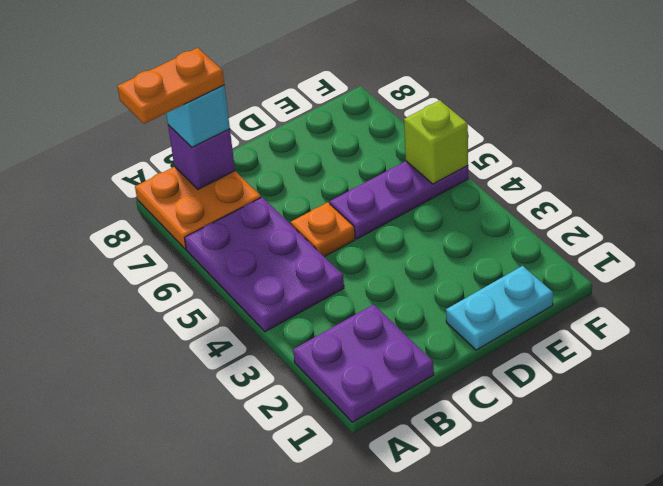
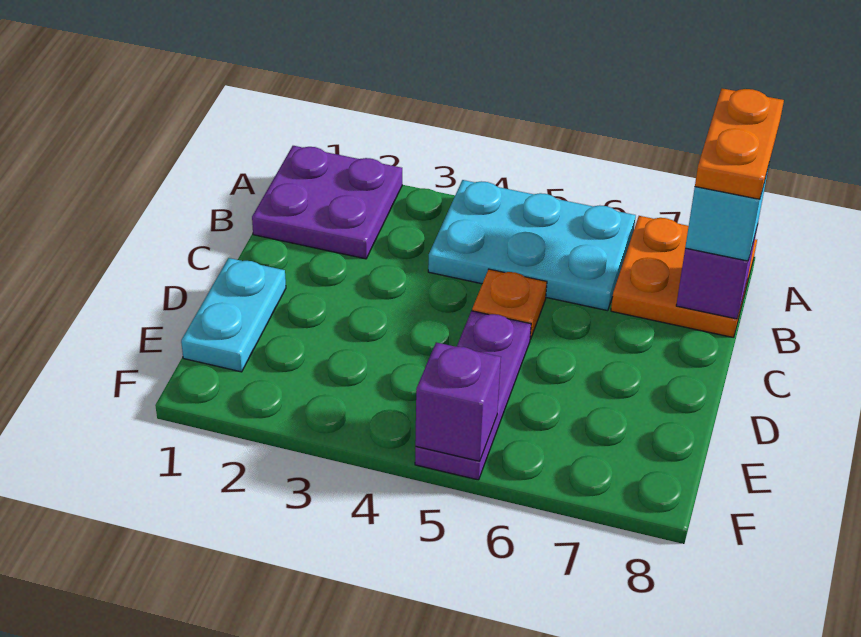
purple plate A4:B6 level 1 -> cyan plate A4:B6 level 1
lime brick F5 level 2 -> purple brick F5 level 2

